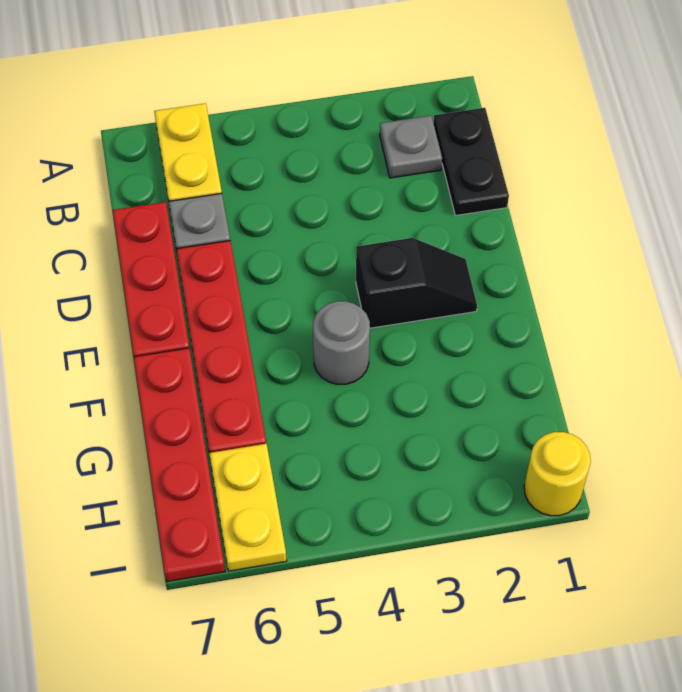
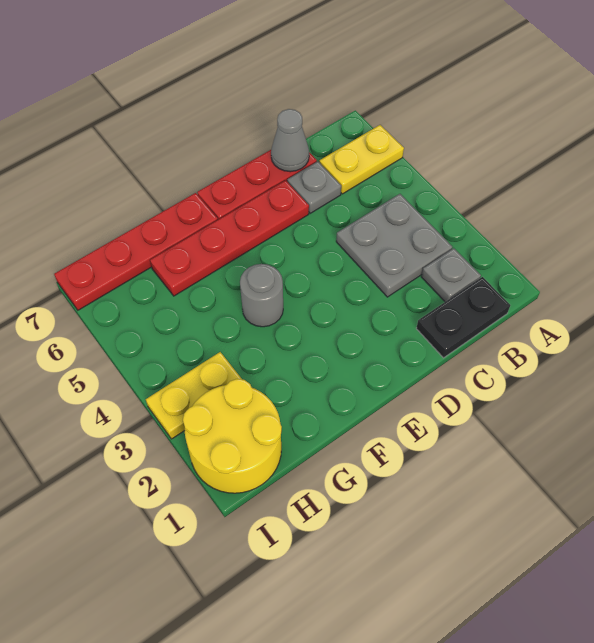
none -> grey plate B3:C4 level 1
none -> grey cone C7 level 2
black slope E2:E3 level 1 top 3 -> none
yellow plate H6:I6 level 1 -> yellow plate H3:I3 level 1
yellow round brick I1 level 1 -> yellow round brick H1:I2 level 1

